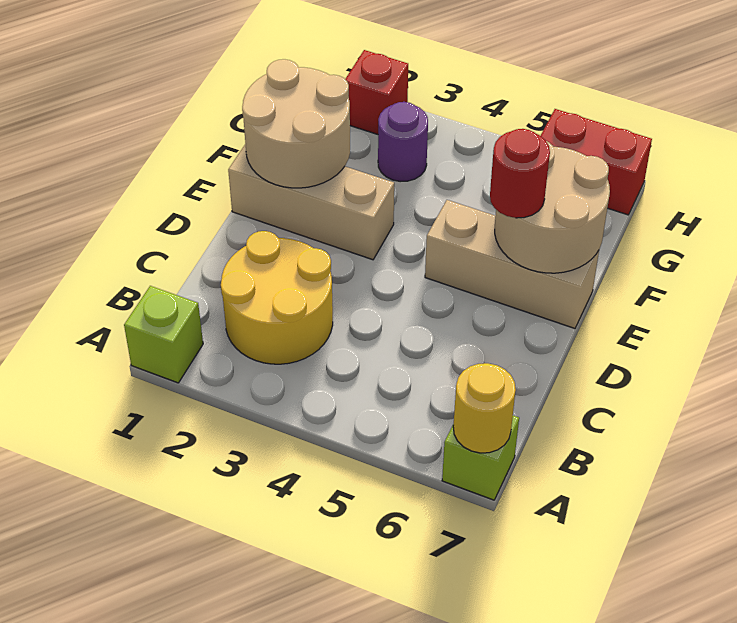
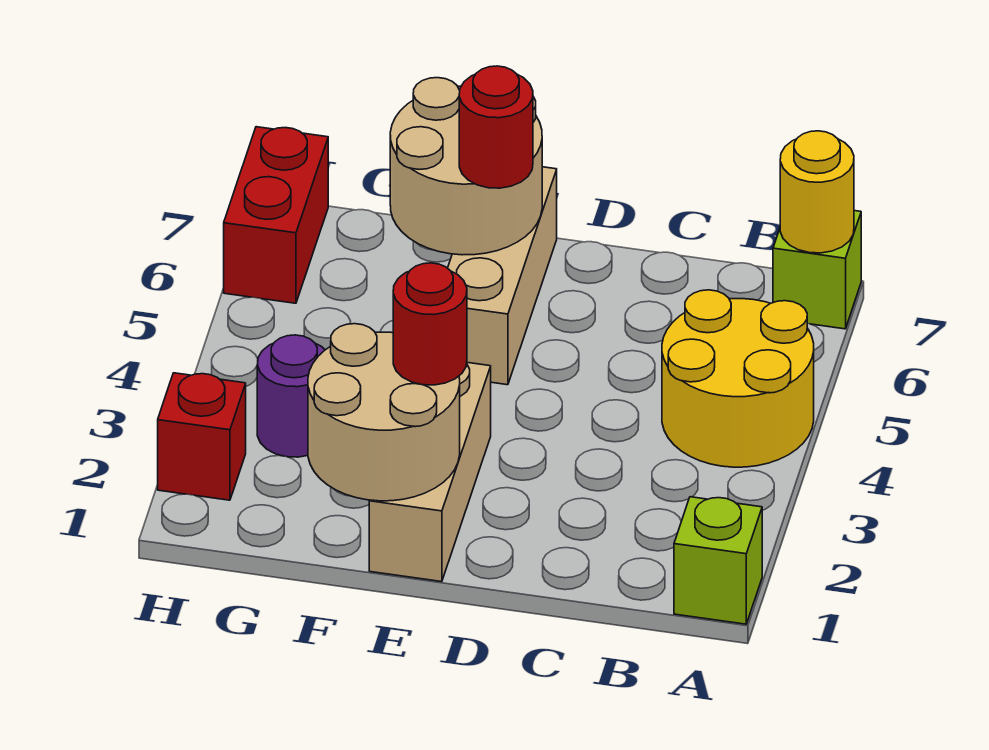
yellow round brick B2:C3 level 1 -> yellow round brick A4:B5 level 1
none -> red round brick E2 level 3

